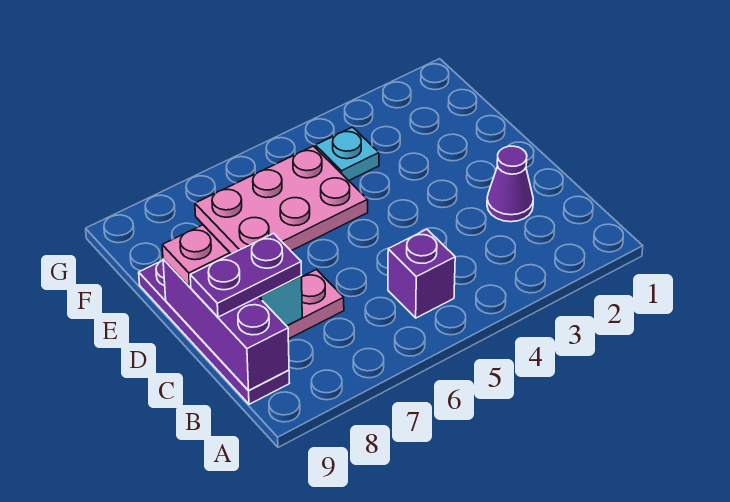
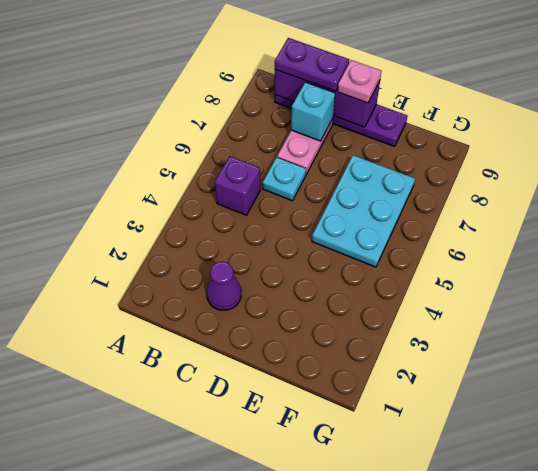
purple plate C8:C9 level 3 -> purple plate B9:C9 level 3
pink plate E5:F7 level 1 -> cyan plate E5:F7 level 1
cyan plate F4 level 1 -> cyan plate C6 level 1

